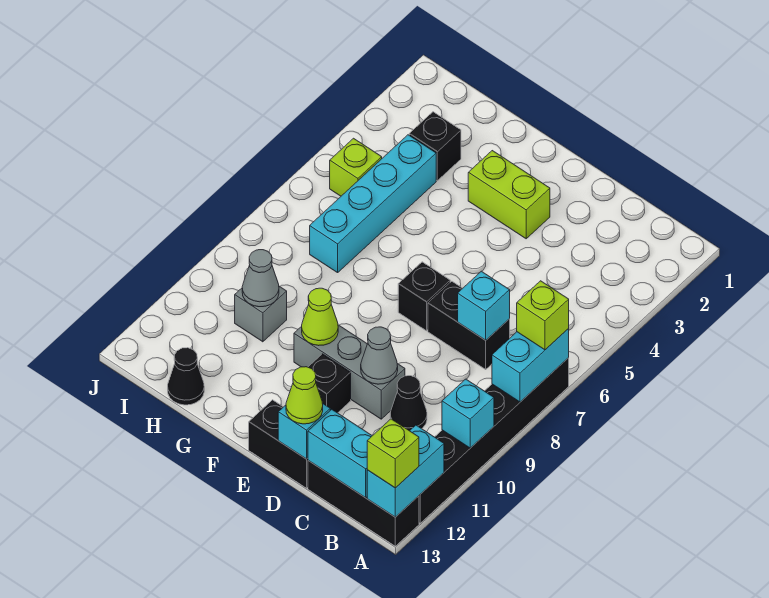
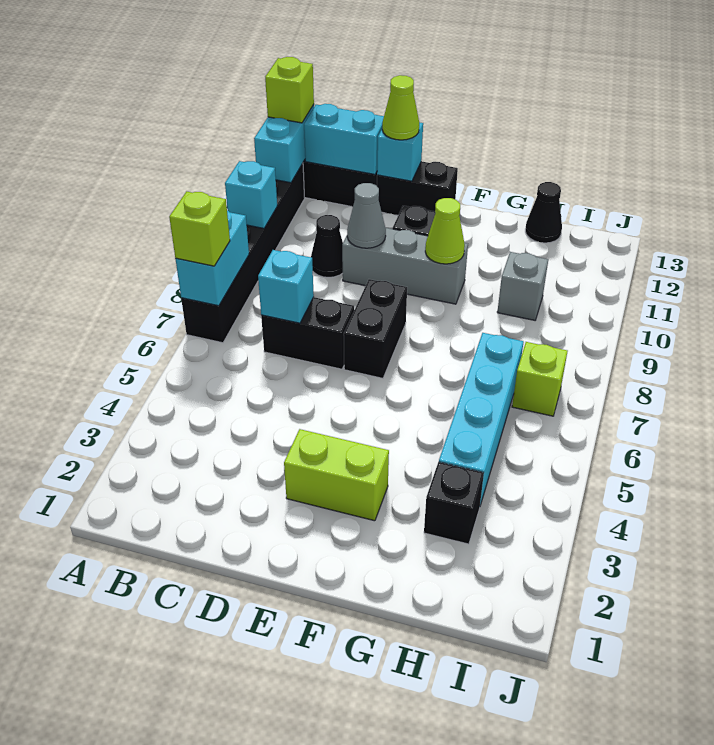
black brick E7 level 1 -> black brick E7:E8 level 1
grey cone H10 level 2 -> none
lime brick I5 level 1 -> lime brick I7 level 1

